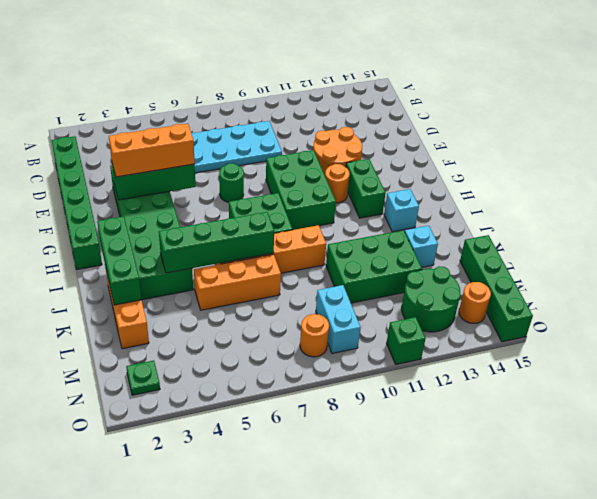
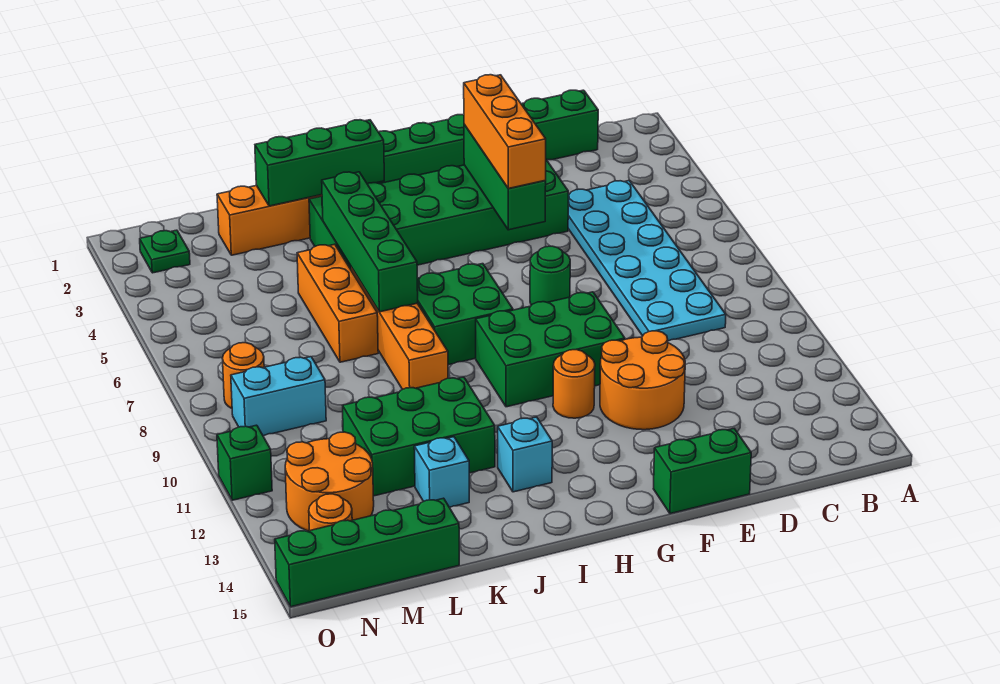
green brick G12:H12 level 1 -> green brick E15:F15 level 1
green brick K10:L12 level 1 -> green brick J11:L12 level 1
green round brick M12:N13 level 1 -> orange round brick M12:N13 level 1

